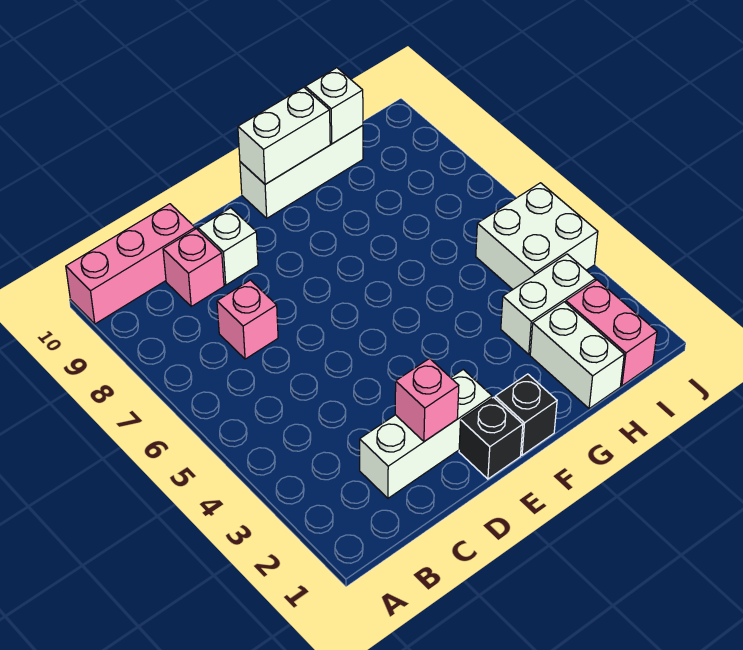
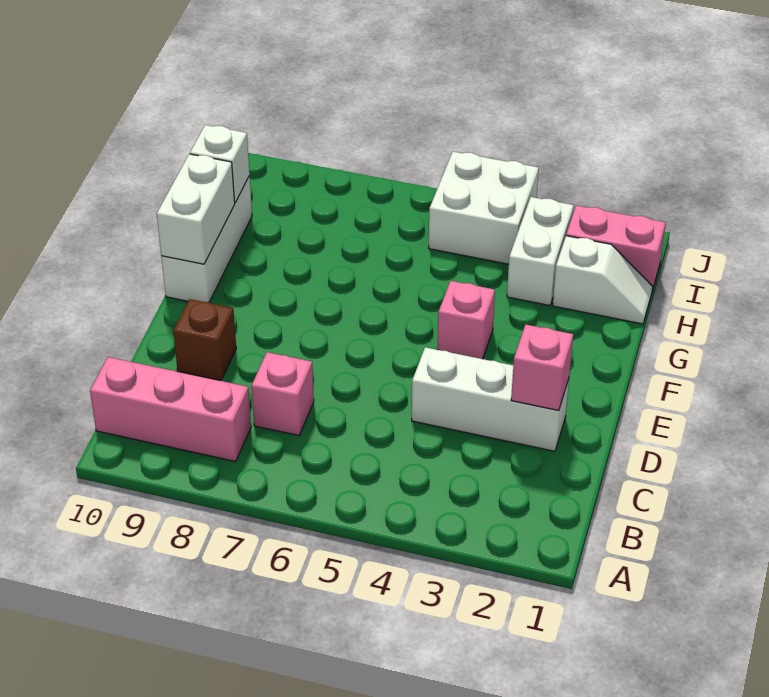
pink brick A10:C10 level 1 -> pink brick B8:B10 level 1
white brick C2:E2 level 1 -> white brick D2:D4 level 1
pink brick C9 level 1 -> pink brick F4 level 1
white brick D9 level 1 -> brown brick D9 level 1
black brick E1 level 1 -> none
black brick F1 level 1 -> none
white brick H1:H2 level 1 -> white slope H1:H2 level 1 top 2

